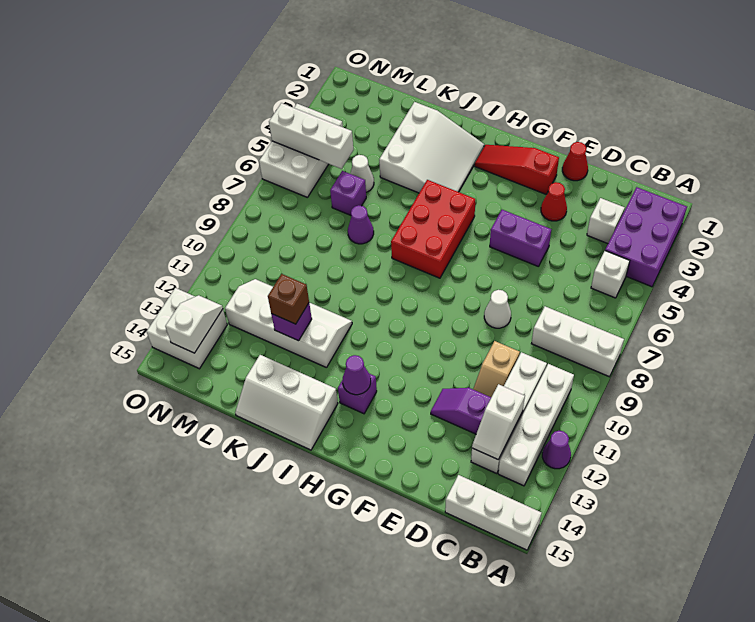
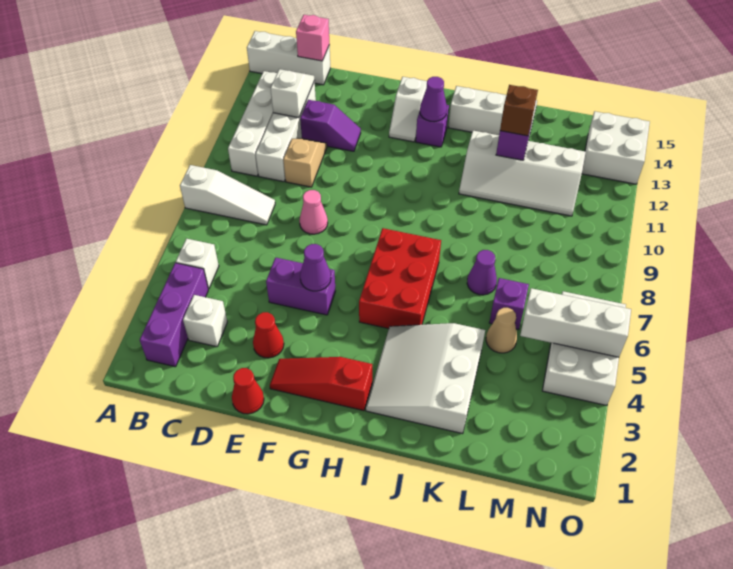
purple brick A2:B4 level 1 -> purple brick B2:B4 level 1
white brick A8:C8 level 1 -> white slope A8:C8 level 1 top A
purple cone A12 level 1 -> purple cone F5 level 2
none -> pink brick C15 level 2
white cone E8 level 1 -> pink cone E8 level 1
red slope F2:H2 level 1 top F -> red slope F2:H2 level 1 top H
white cone L5 level 1 -> tan cone L5 level 1
white slope N13:N14 level 2 top 14 -> white slope G13:G14 level 1 top 14

